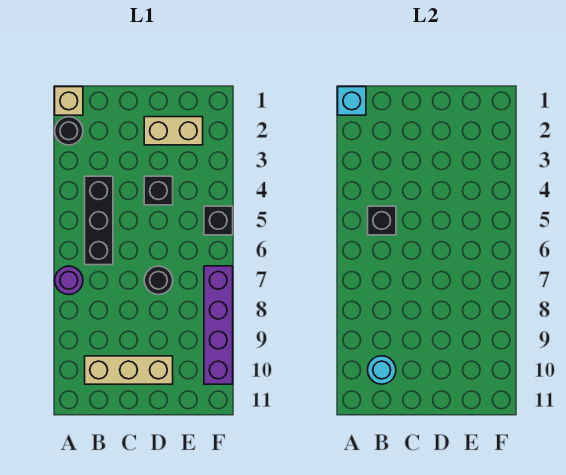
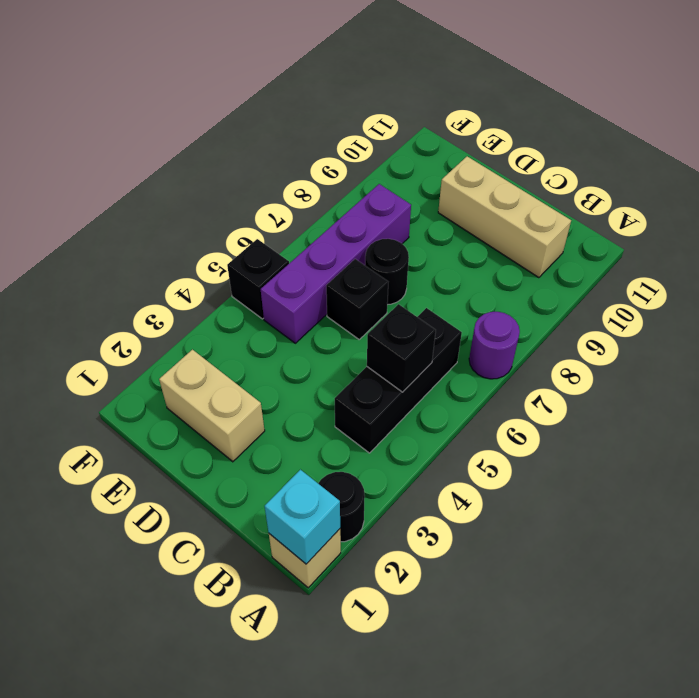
cyan round brick B10 level 2 -> none
black brick D4 level 1 -> black brick D6 level 1
purple brick F7:F10 level 1 -> purple brick E5:E8 level 1

